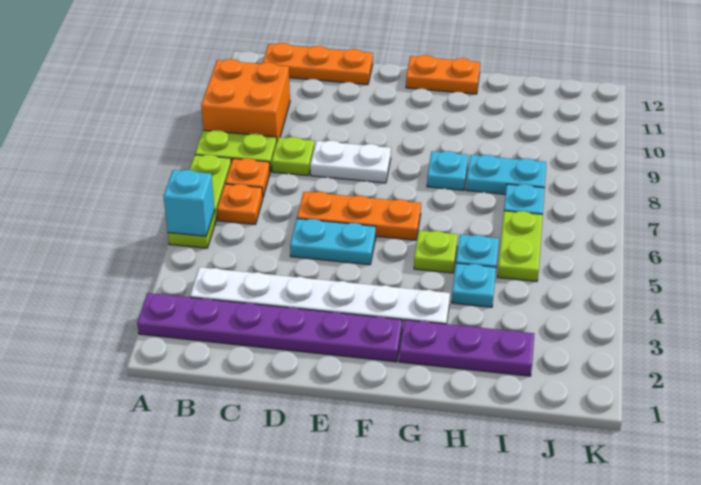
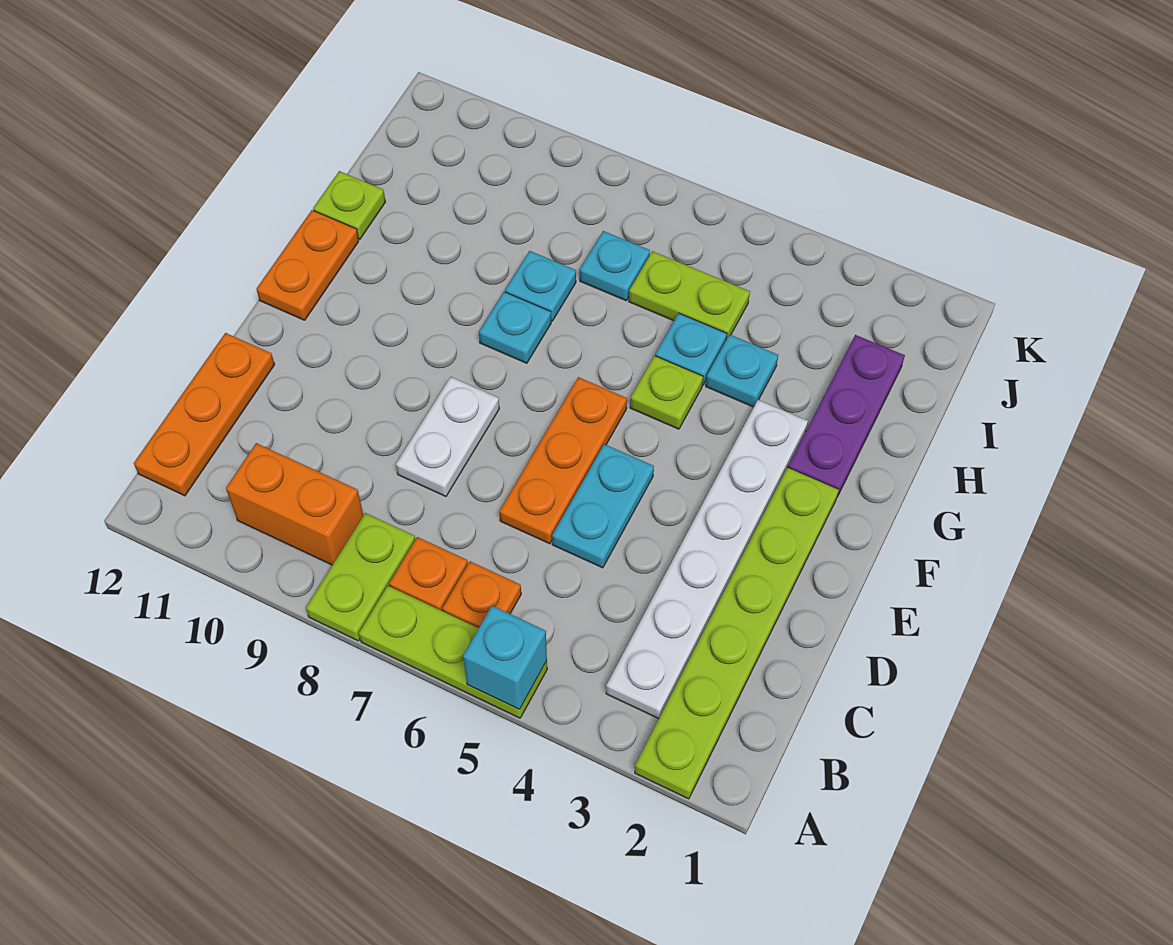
purple plate A2:F2 level 1 -> lime plate A2:F2 level 1
orange brick A9:B10 level 1 -> orange brick B9:B10 level 1
lime plate C8 level 1 -> lime plate H12 level 1
cyan plate H8:I8 level 1 -> cyan plate H8 level 1

